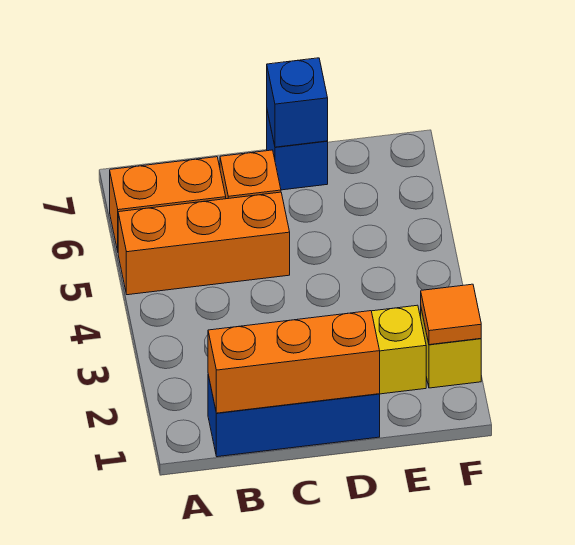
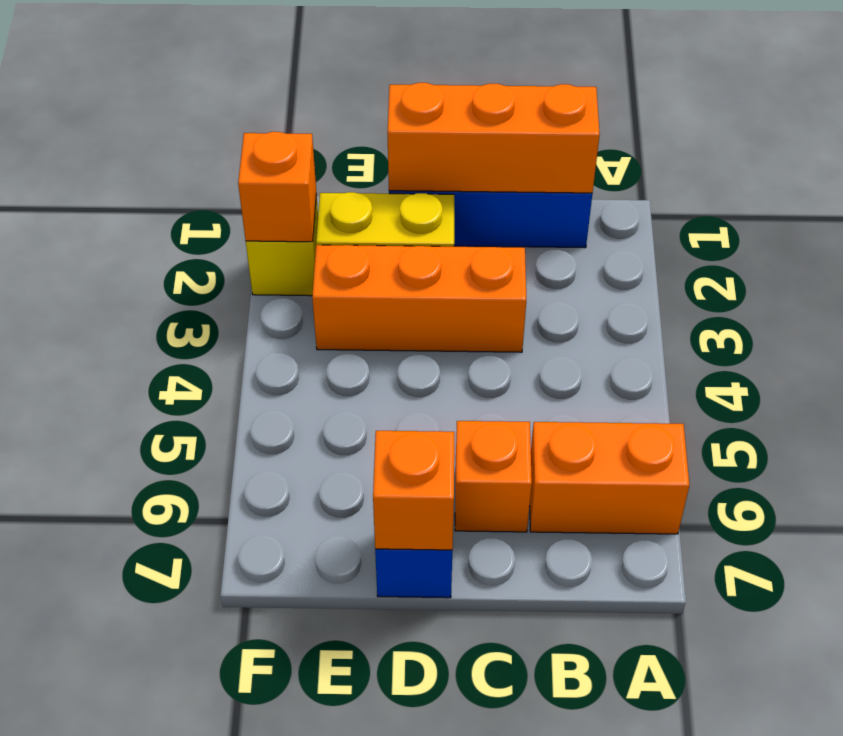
orange brick A5:C5 level 1 -> orange brick C3:E3 level 1
blue brick D7 level 2 -> orange brick D7 level 2
orange tile F2 level 2 -> orange brick F2 level 2

